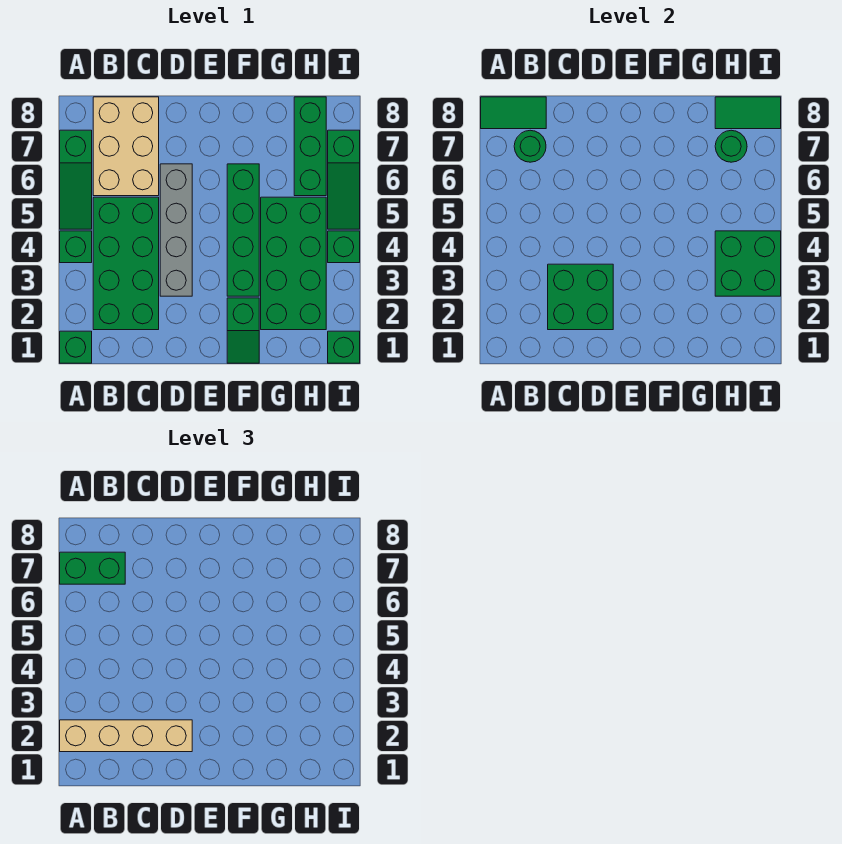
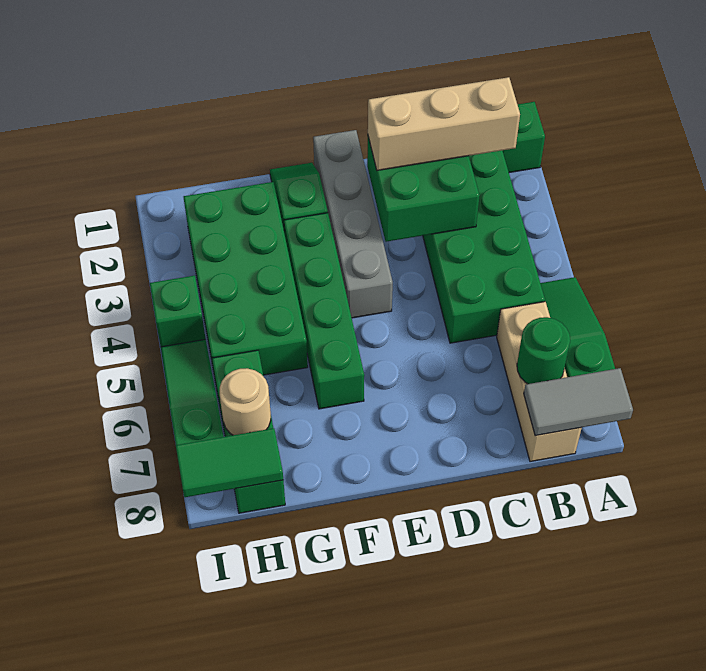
tan brick A2:D2 level 3 -> tan brick B2:D2 level 3
green brick A4 level 1 -> none
green brick A7:B7 level 3 -> none
green tile A8:B8 level 2 -> grey tile A8:B8 level 2
tan brick B6:C8 level 1 -> tan brick B6:B8 level 1
grey brick D3:D6 level 1 -> grey brick E1:E4 level 1
green brick H3:I4 level 2 -> none
green round brick H7 level 2 -> tan round brick H7 level 2
green brick I1 level 1 -> none

